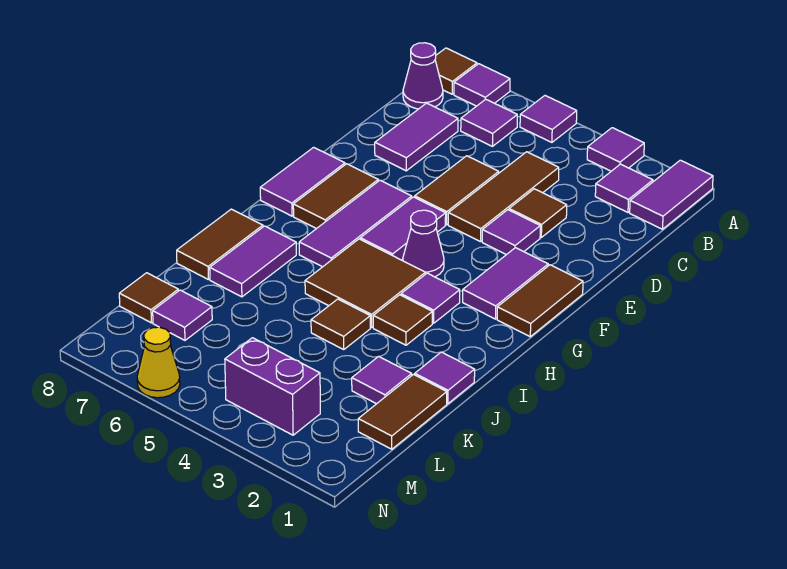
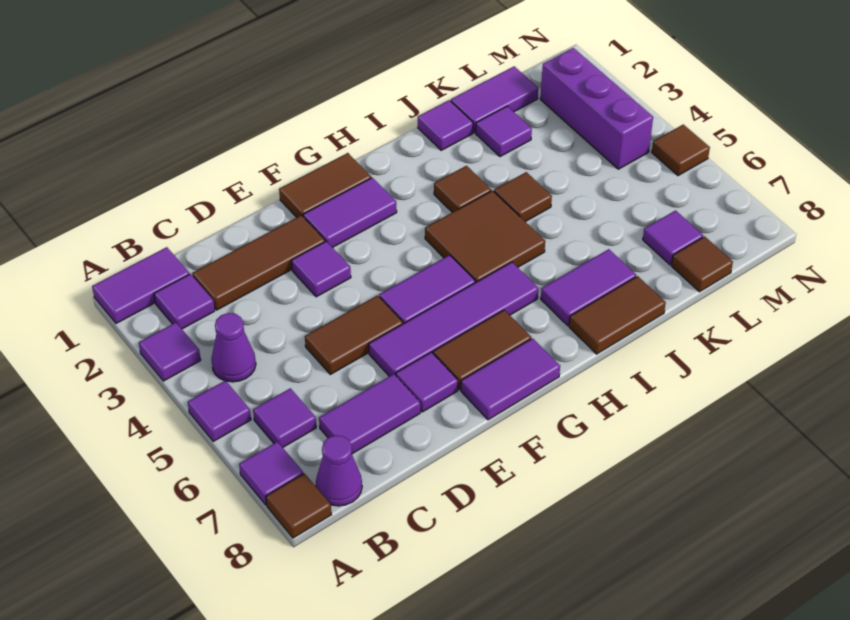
brown tile C4:E4 level 1 -> brown tile C2:E2 level 1
brown tile D3 level 1 -> brown tile N5 level 1
purple tile F6:H6 level 1 -> purple tile E6:H6 level 1
purple cone G4 level 1 -> purple cone B4 level 1
purple tile H3 level 1 -> purple tile E7 level 1
brown tile K1:L1 level 1 -> purple tile K1:L1 level 1
purple brick M3:M4 level 1 -> purple brick M2:M4 level 1
yellow cone N6 level 1 -> none

